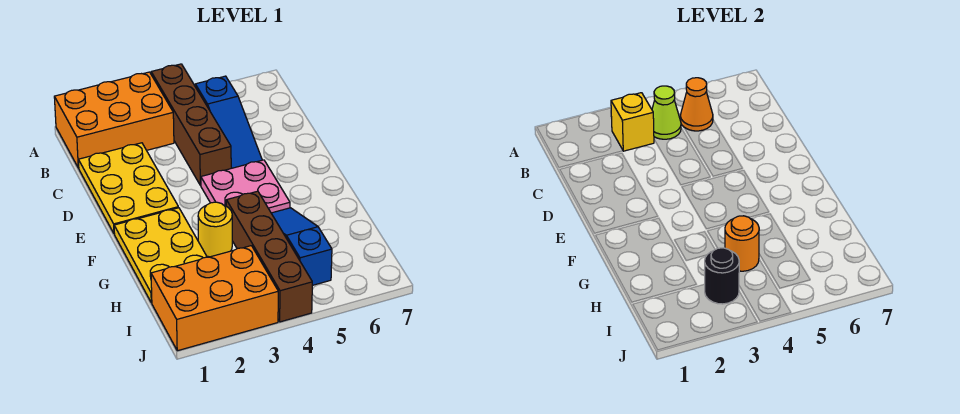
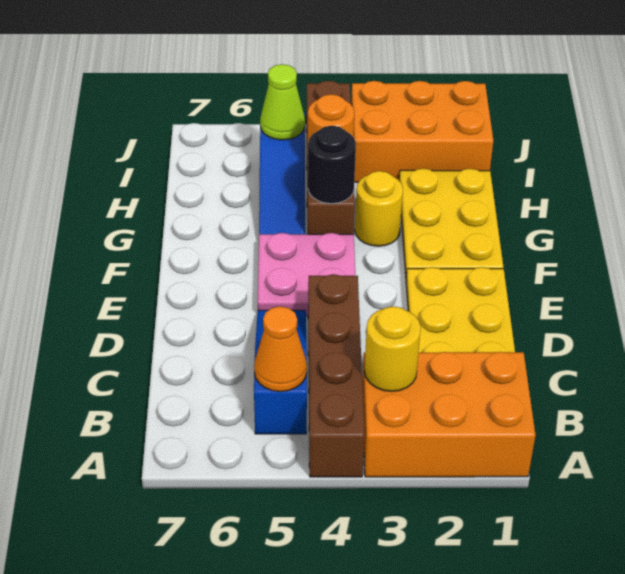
yellow brick B3 level 2 -> yellow round brick B3 level 2
lime cone B4 level 2 -> lime cone I5 level 2
black round brick I3 level 2 -> black round brick G4 level 2

